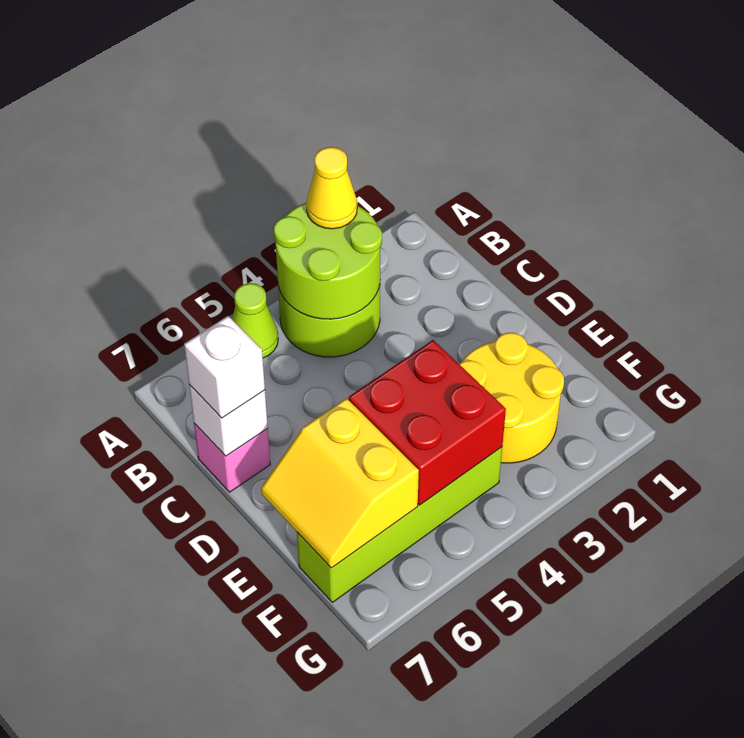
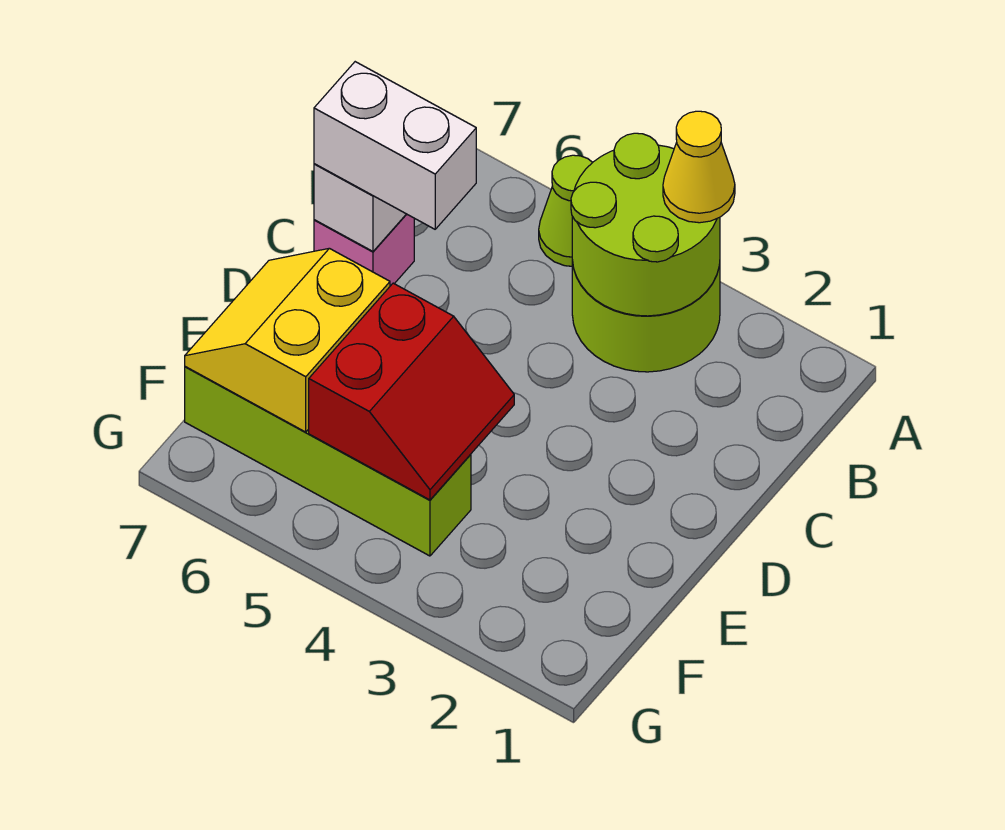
white brick C7 level 3 -> white brick C6:C7 level 3
yellow round brick E2:F3 level 1 -> none
red brick E4:F5 level 2 -> red slope E4:F5 level 2 top 5

